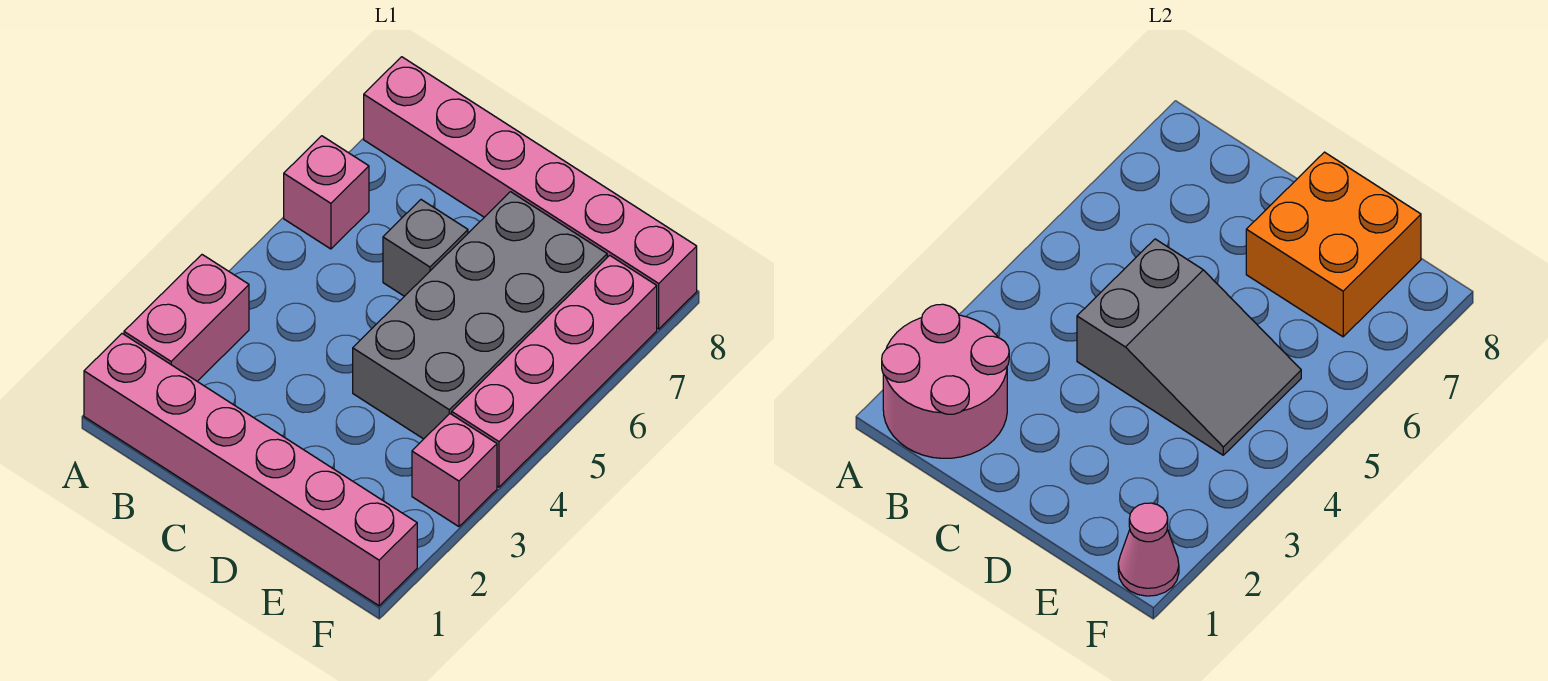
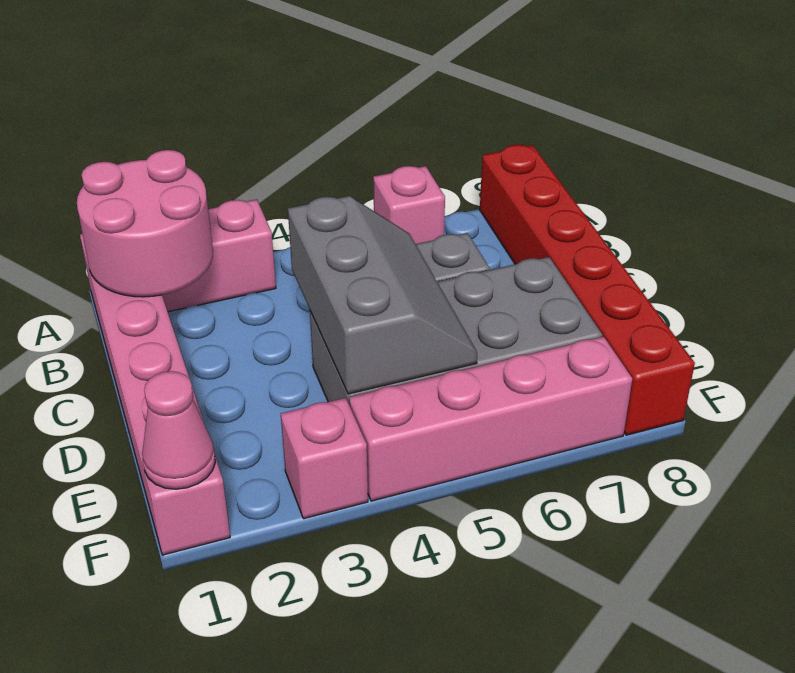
pink brick A8:F8 level 1 -> red brick A8:F8 level 1
grey slope C4:E5 level 2 top C -> grey slope C4:E5 level 2 top 4
orange brick D7:E8 level 2 -> none

